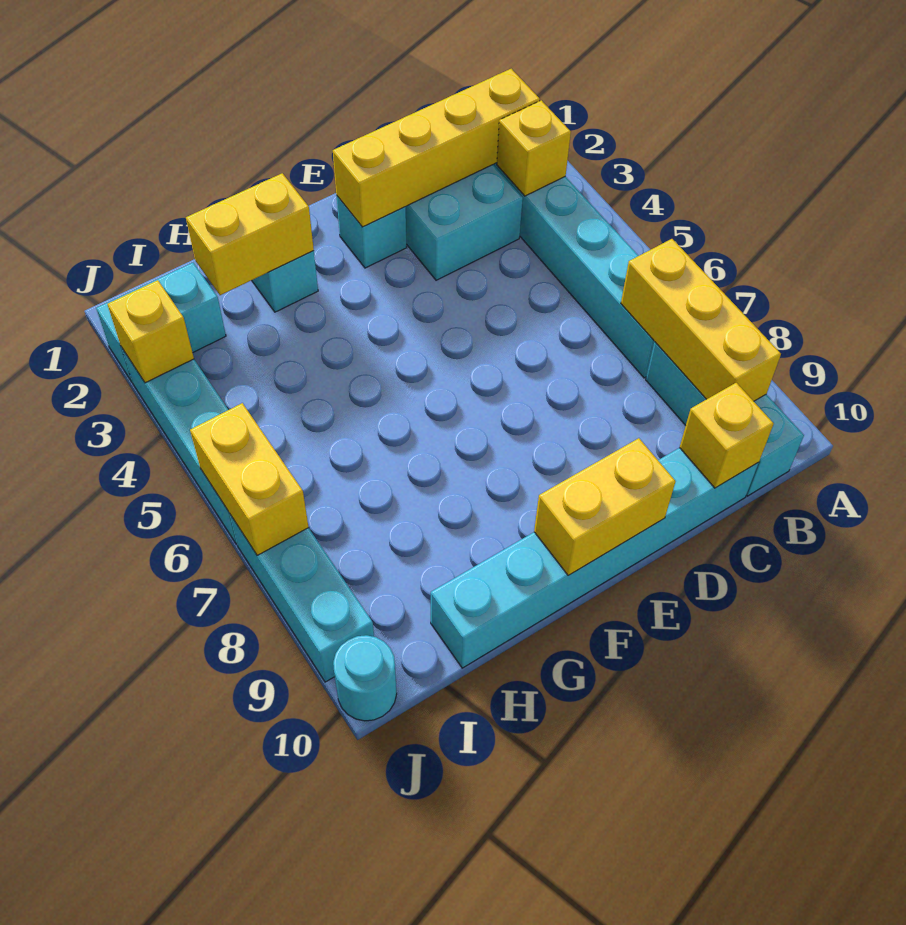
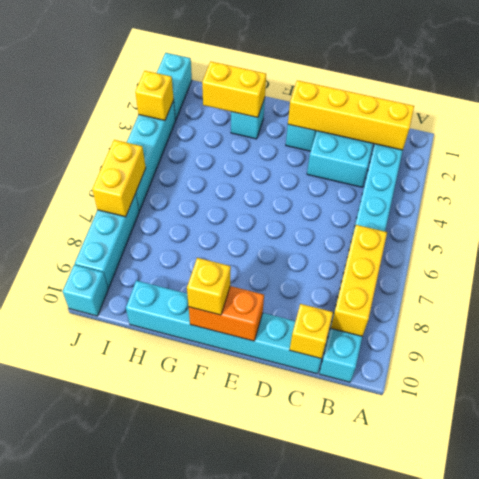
yellow brick B3 level 2 -> yellow brick F10 level 3
yellow brick E10:F10 level 2 -> orange brick E10:F10 level 2
cyan brick I2:J2 level 1 -> cyan brick J1:J2 level 1
cyan round brick J10 level 1 -> cyan brick J10 level 1

